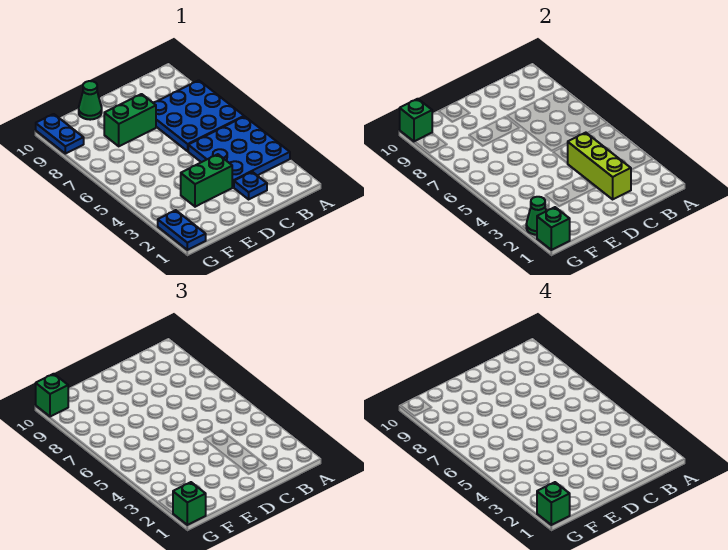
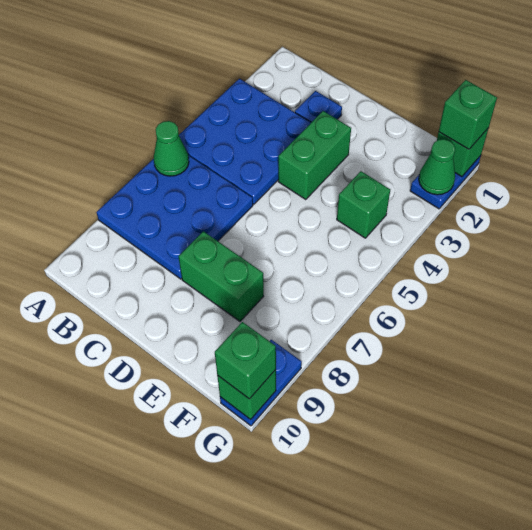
lime brick C2:C4 level 2 -> none
green brick D3:E3 level 1 -> green brick D3:D4 level 1
green cone E10 level 1 -> green cone A6 level 2
green brick G1 level 4 -> green brick F4 level 1

